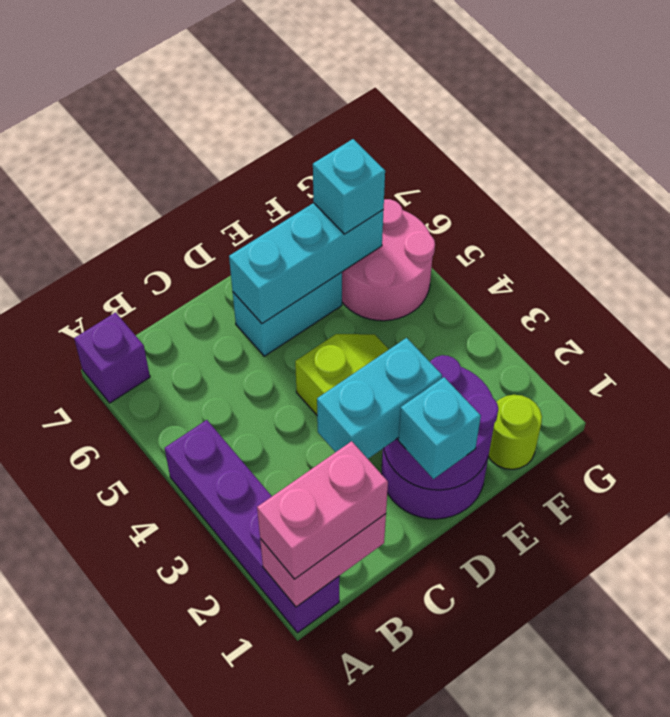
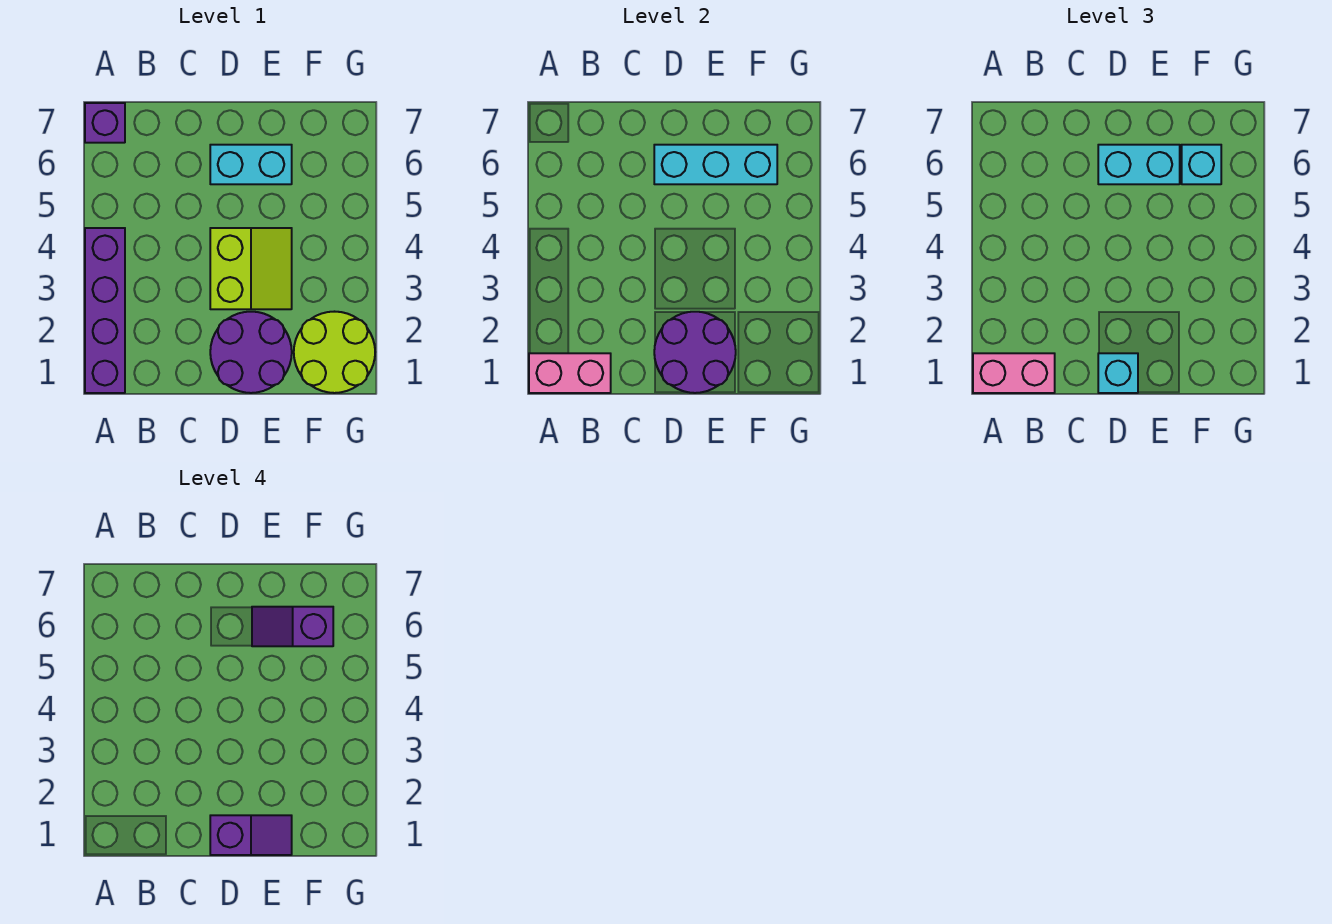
cyan brick C2:D2 level 3 -> cyan brick D6:E6 level 3
none -> purple slope D1:E1 level 4 top D
none -> purple slope E6:F6 level 4 top F
lime round brick F1 level 1 -> lime round brick F1:G2 level 1
pink round brick F5:G6 level 1 -> none

